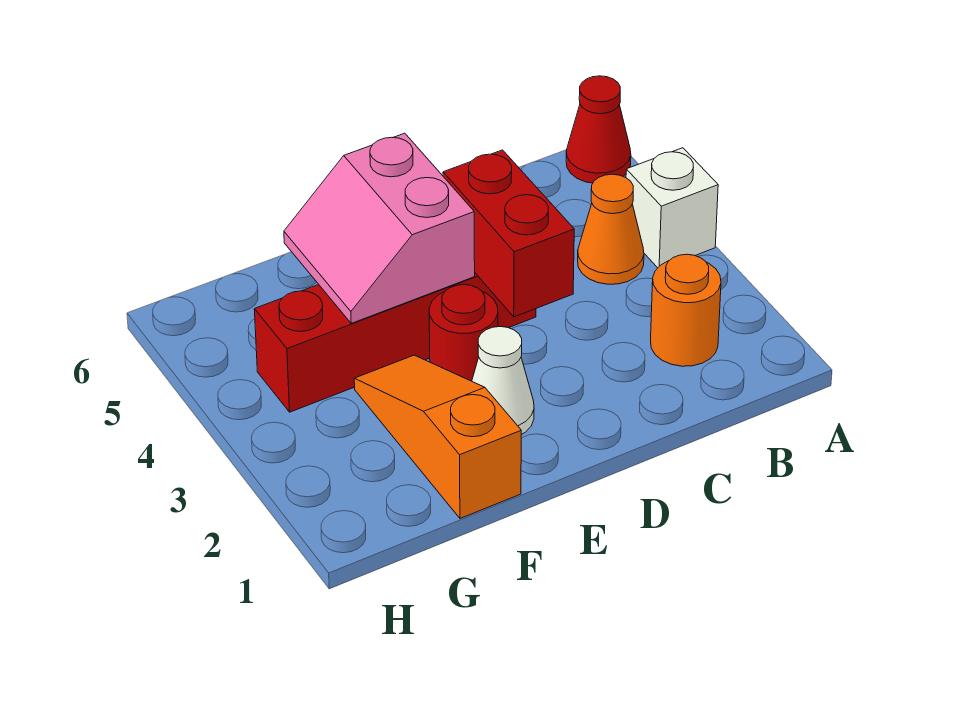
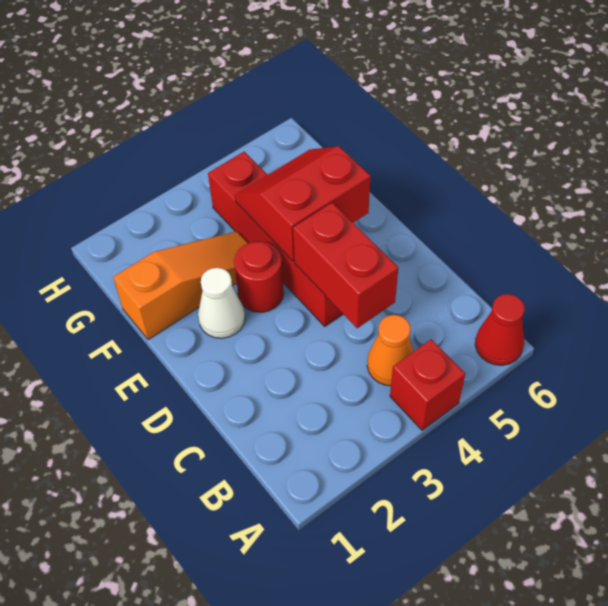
white brick A4 level 1 -> red brick A4 level 1
orange round brick B2 level 1 -> none
red brick D3:D4 level 2 -> red brick C4:D4 level 2
pink slope E4:F5 level 2 top E -> red slope E4:F5 level 2 top E

